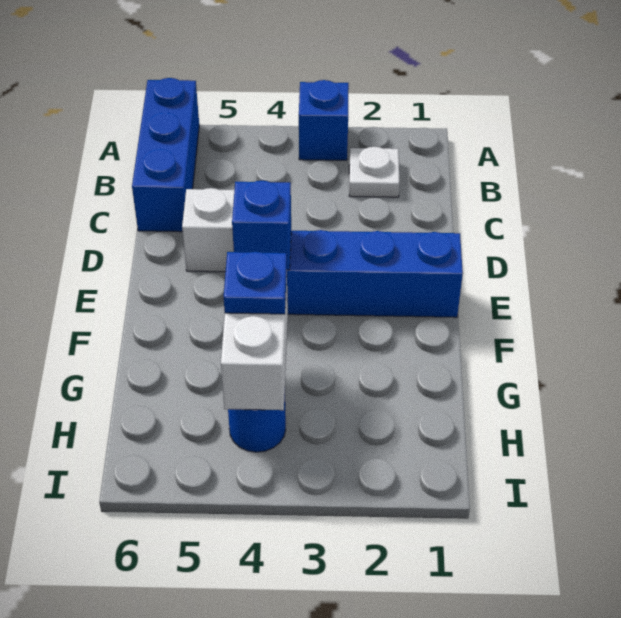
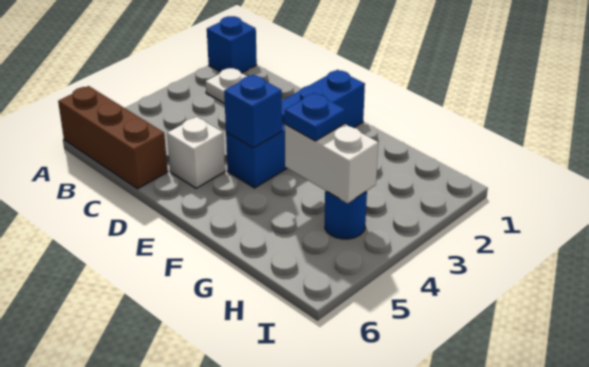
blue brick A3 level 1 -> blue brick A1 level 1
blue brick A6:C6 level 1 -> brown brick A6:C6 level 1

